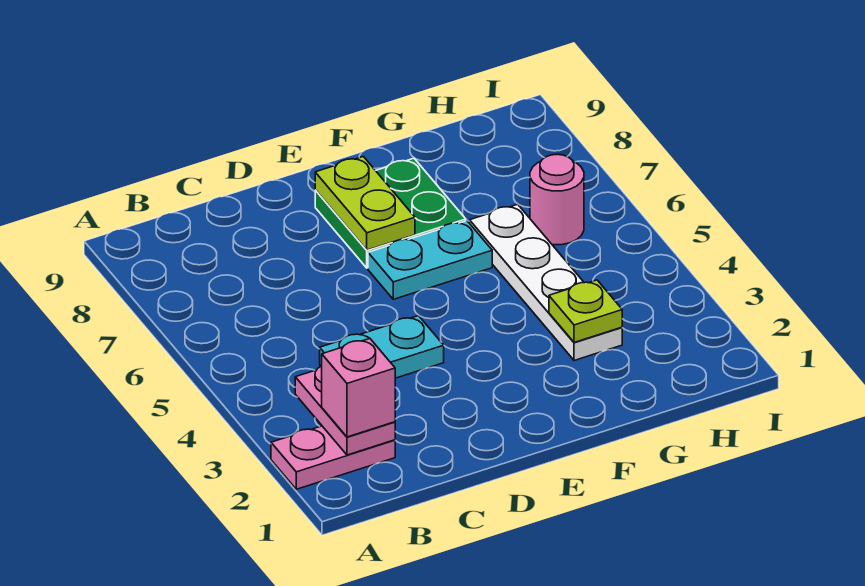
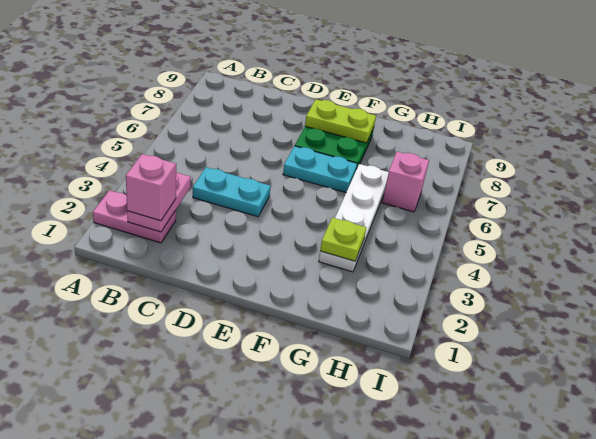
lime plate E7:E8 level 2 -> lime plate E8:F8 level 2
pink round brick H6 level 1 -> pink brick H6 level 1

